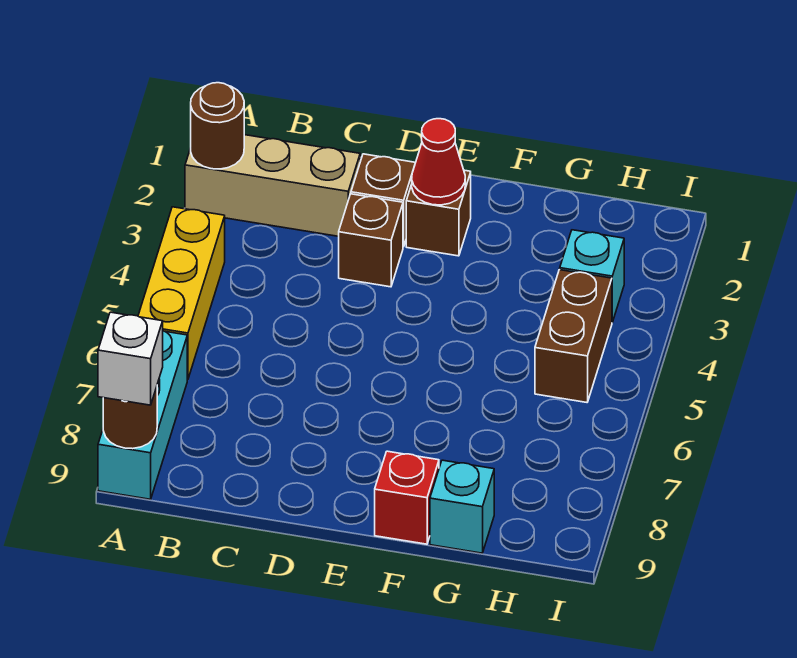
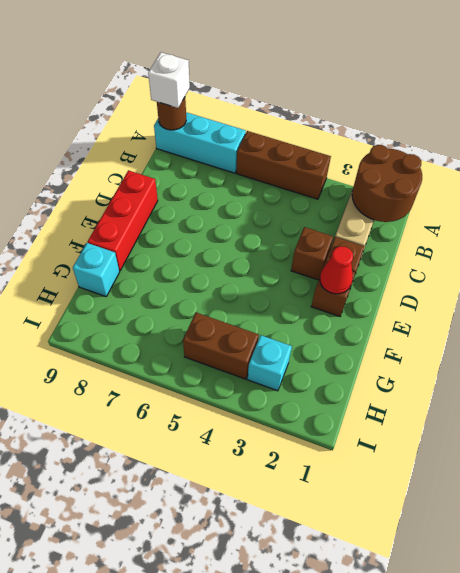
brown round brick A2 level 2 -> brown round brick A1:B2 level 2
yellow brick A4:A6 level 1 -> brown brick A4:A6 level 1
red brick F9 level 1 -> red brick D9:F9 level 1

